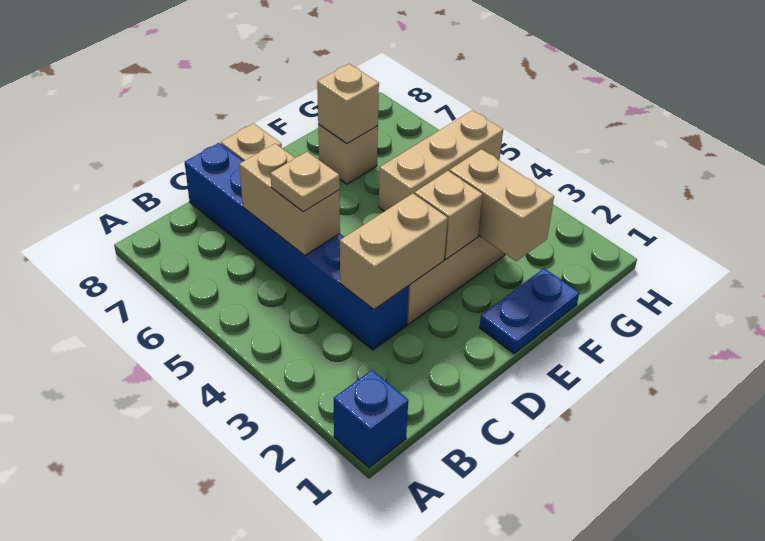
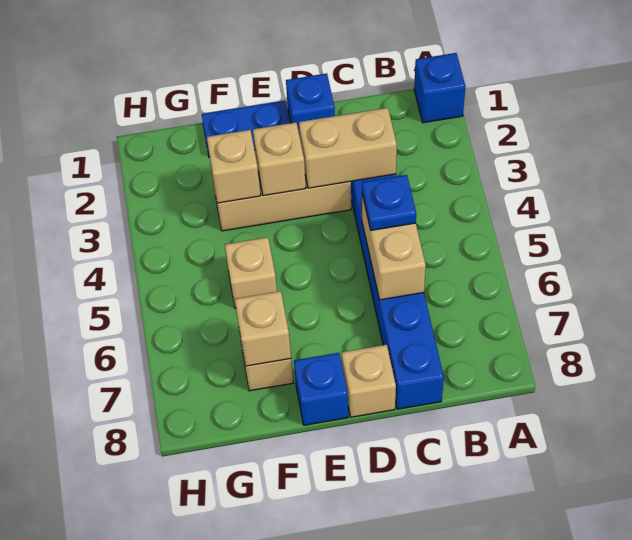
tan plate C5 level 3 -> blue plate C5 level 3
none -> blue brick D1 level 1
none -> blue brick E8 level 1
tan brick F2:F3 level 2 -> tan brick F3 level 2
tan brick F5:H5 level 1 -> tan brick F5 level 1

